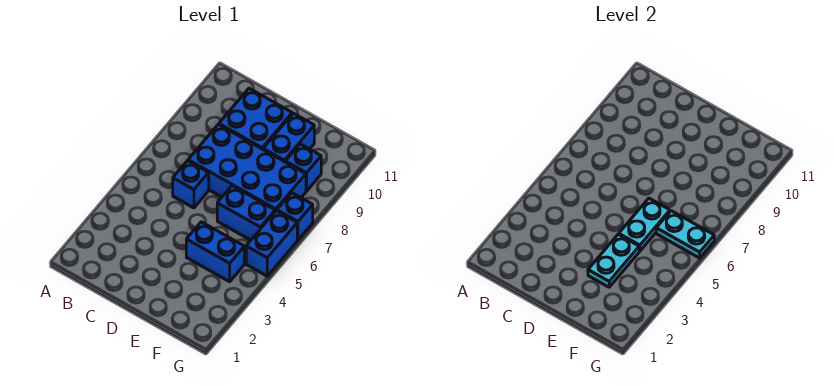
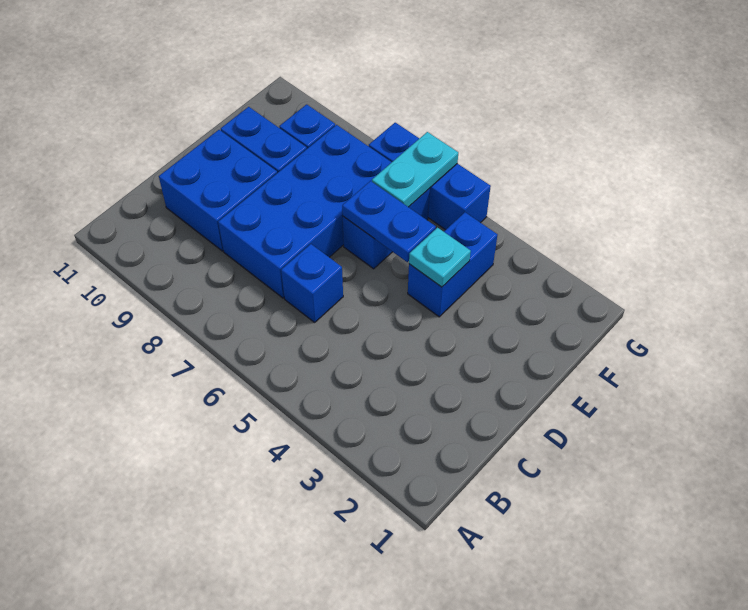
cyan plate E3:E4 level 2 -> cyan plate E4 level 2
cyan plate E5:E6 level 2 -> blue plate E5:E6 level 2

